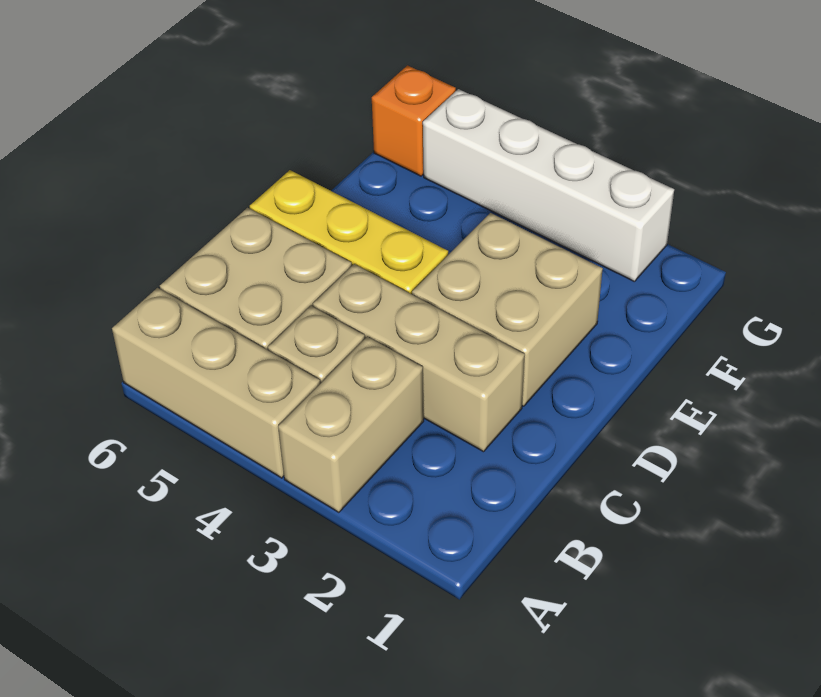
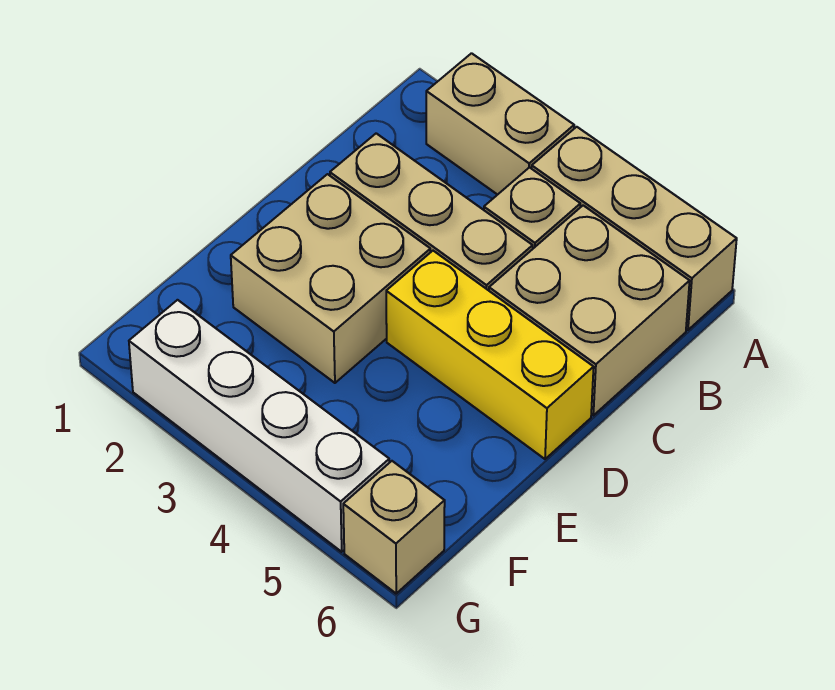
tan brick A3:B3 level 1 -> tan brick A2:A3 level 1
orange brick G6 level 1 -> tan brick G6 level 1

